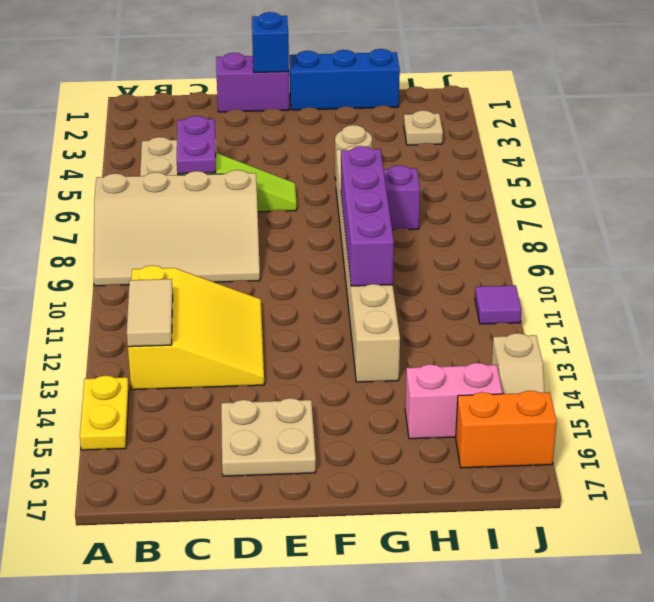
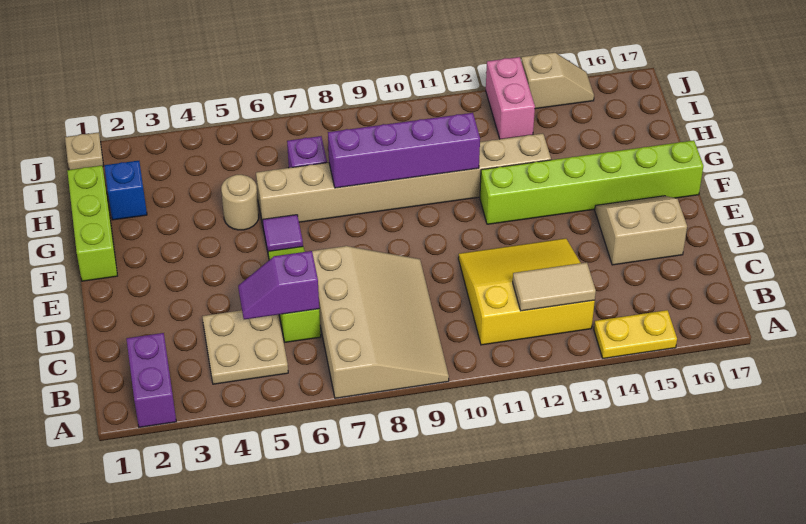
purple plate C5:C6 level 2 -> purple slope C5:C6 level 2 top 6
purple brick D1:E1 level 1 -> purple brick A2:B2 level 1
tan plate D15:E16 level 1 -> tan slope D15:E16 level 1 top D
blue brick E1 level 2 -> blue brick H2 level 1
blue brick F1:H1 level 1 -> lime brick F1:H1 level 1
none -> lime brick F12:F17 level 1
pink brick H15:I15 level 1 -> pink brick I13:J13 level 1
tan plate I3 level 1 -> tan plate J1 level 1
orange brick I16:J16 level 1 -> none
purple tile J11 level 1 -> purple tile F6 level 1

